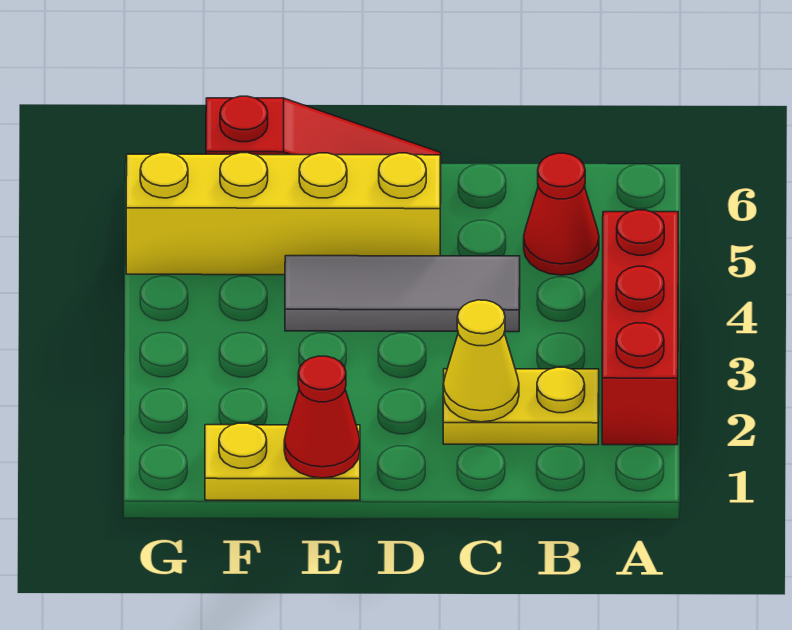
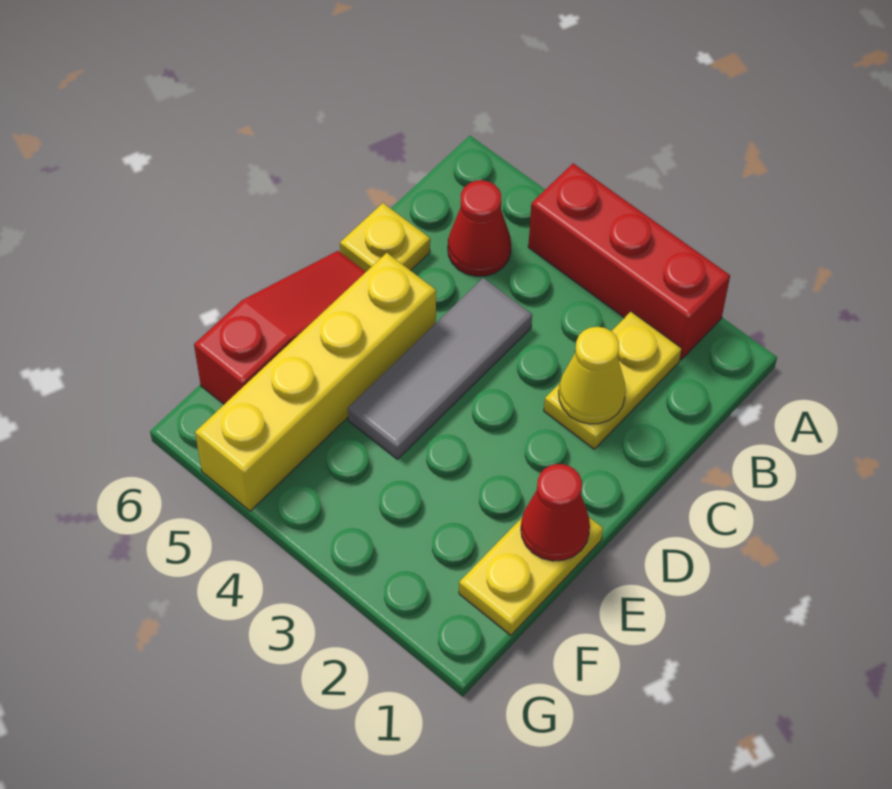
none -> yellow plate C6 level 1

